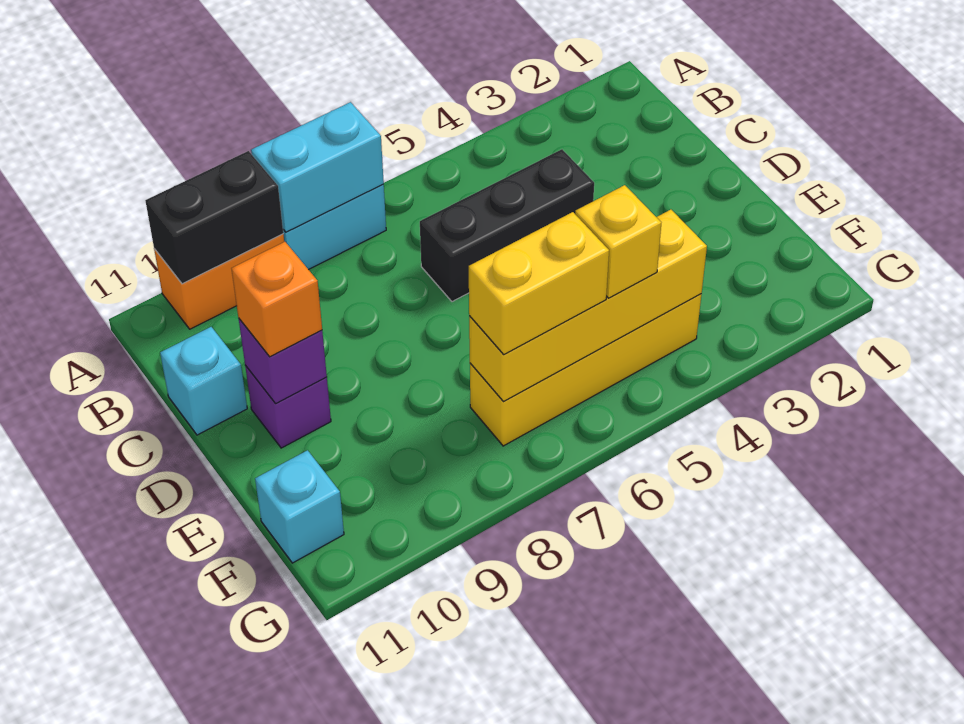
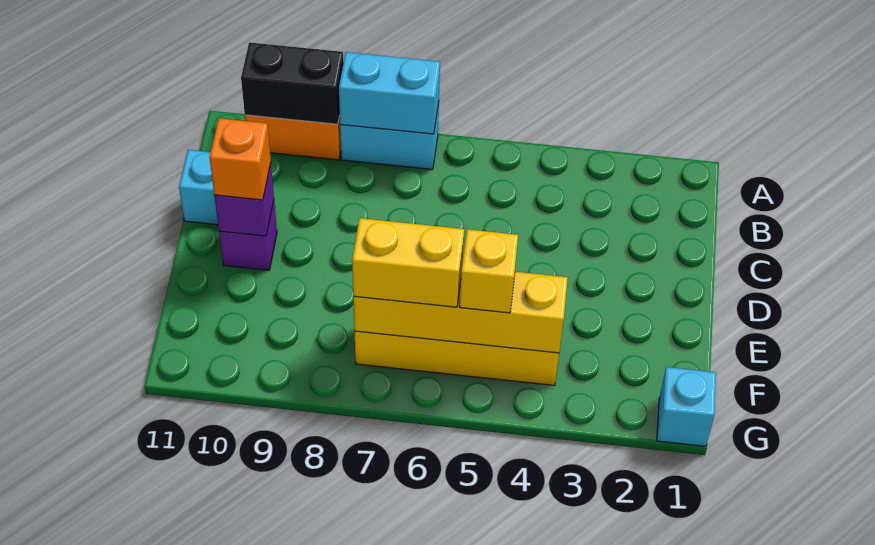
black brick C4:C6 level 1 -> none
cyan brick F11 level 1 -> cyan brick G1 level 1

